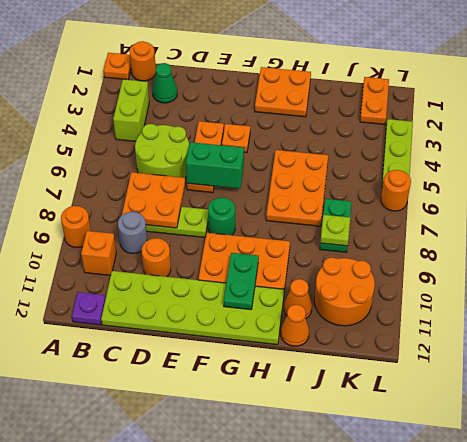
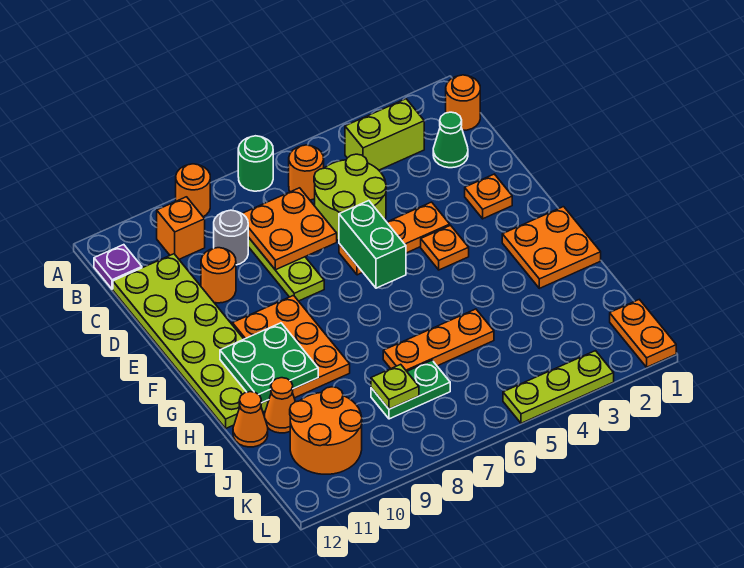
orange plate A1 level 1 -> orange plate E2 level 1
green round brick F8 level 1 -> green round brick A7 level 1
green plate G10:G11 level 2 -> green plate G10:H11 level 2
orange plate H5:I7 level 1 -> orange plate I5:I7 level 1
orange plate K1:K2 level 1 -> orange plate K1:L1 level 1
orange round brick L6 level 1 -> orange round brick B6 level 1

